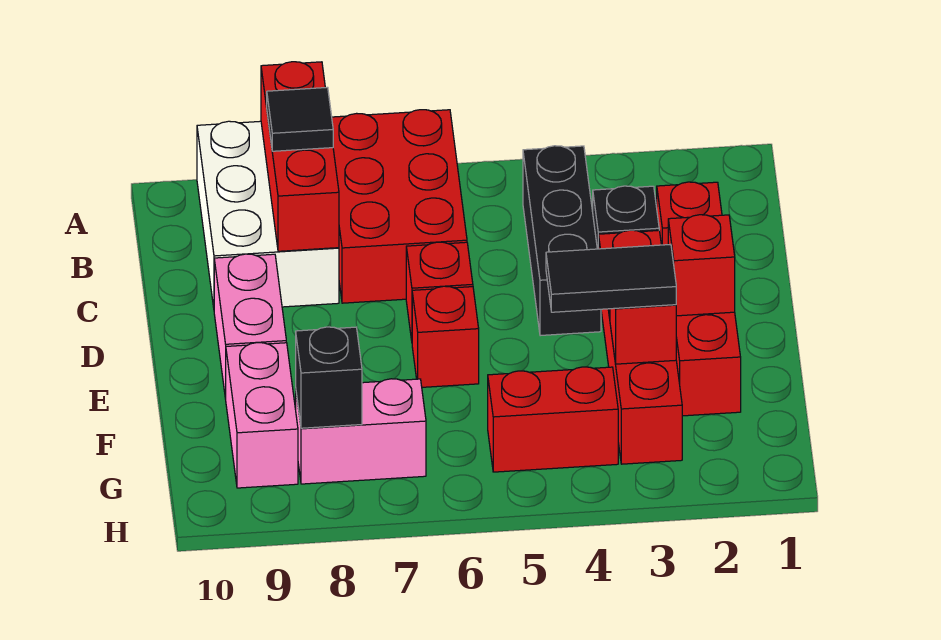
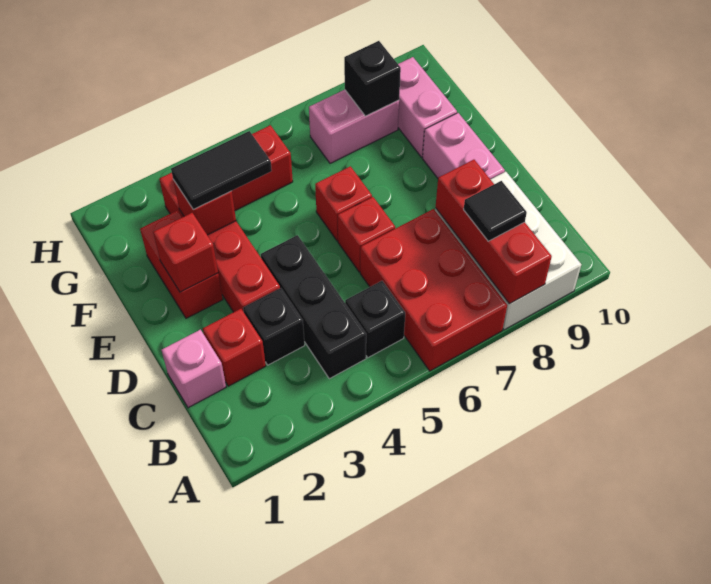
none -> black brick B5 level 1
none -> pink brick C1 level 1

